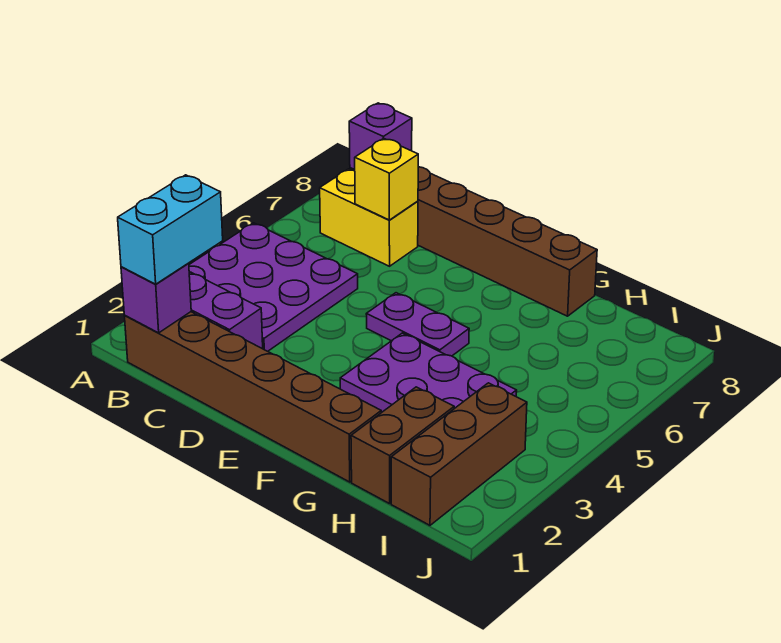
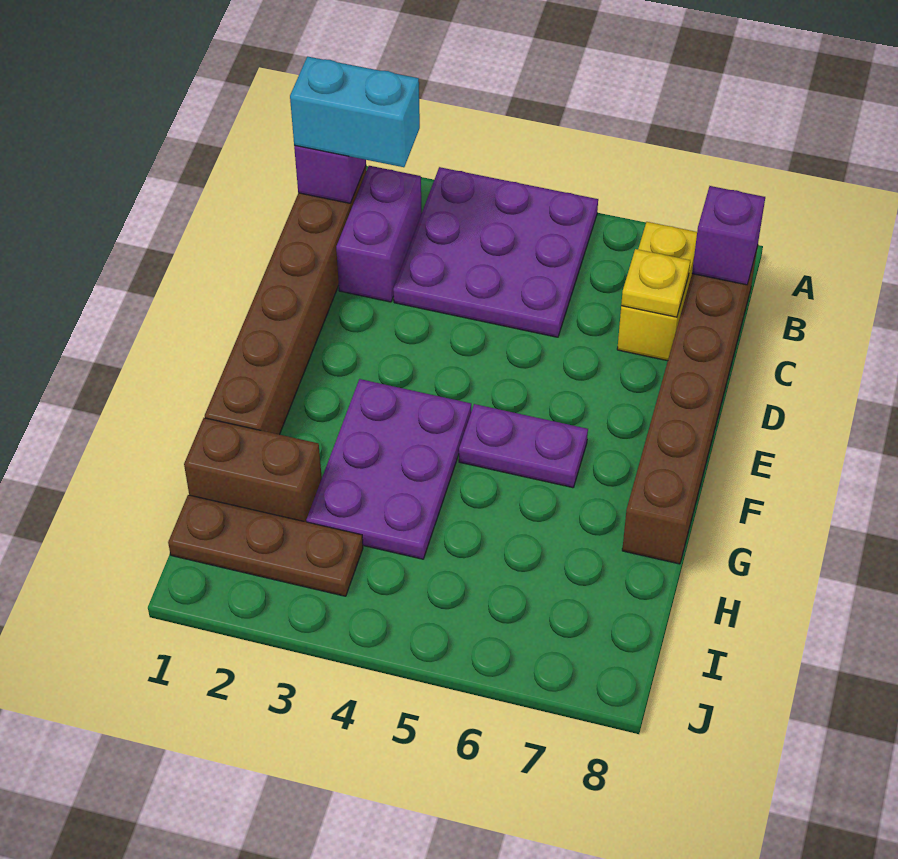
yellow brick C7 level 2 -> yellow plate C7 level 2
purple plate E5:F5 level 1 -> purple plate F5:F6 level 1
brown brick I1:I3 level 1 -> brown plate I1:I3 level 1

